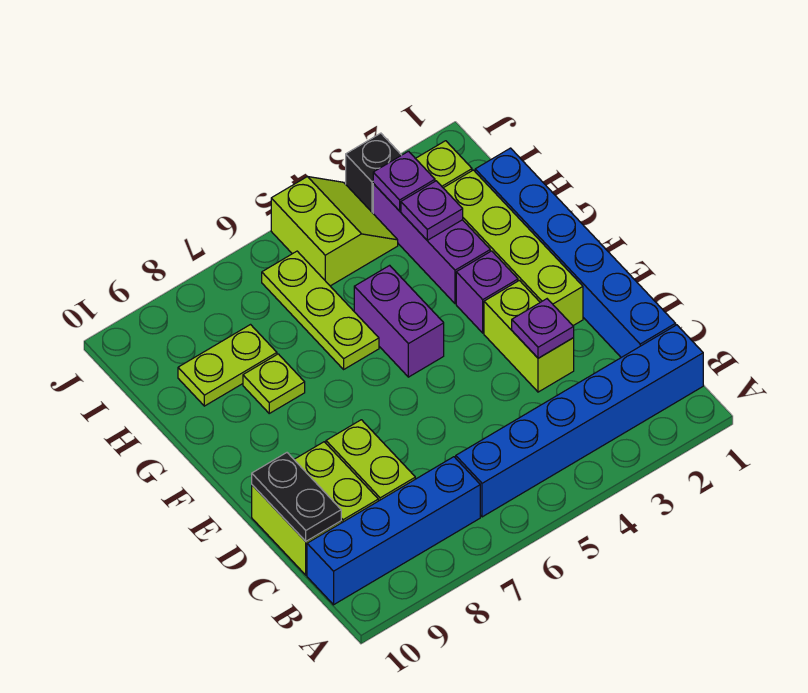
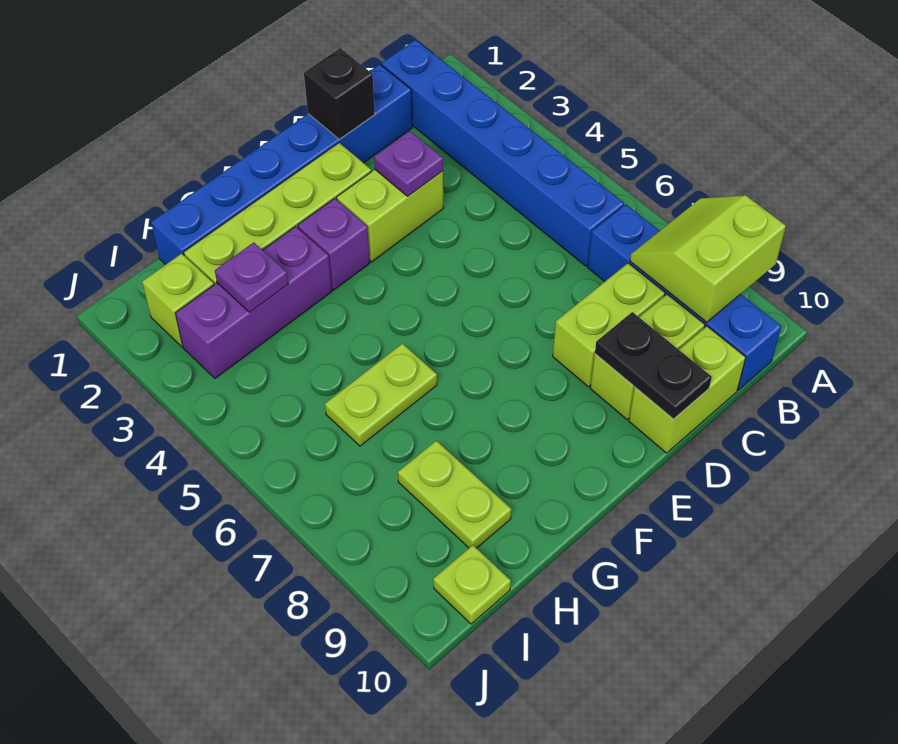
black plate C10:D10 level 2 -> black plate D9:D10 level 2
purple brick F5:G5 level 1 -> none
lime plate G6:I6 level 1 -> lime plate G6:H6 level 1
lime plate G8 level 1 -> lime plate I10 level 1
purple plate I3 level 2 -> none
lime slope I4:J5 level 1 top 5 -> lime slope A8:B9 level 2 top 9
black brick J3 level 1 -> black brick D1 level 2

